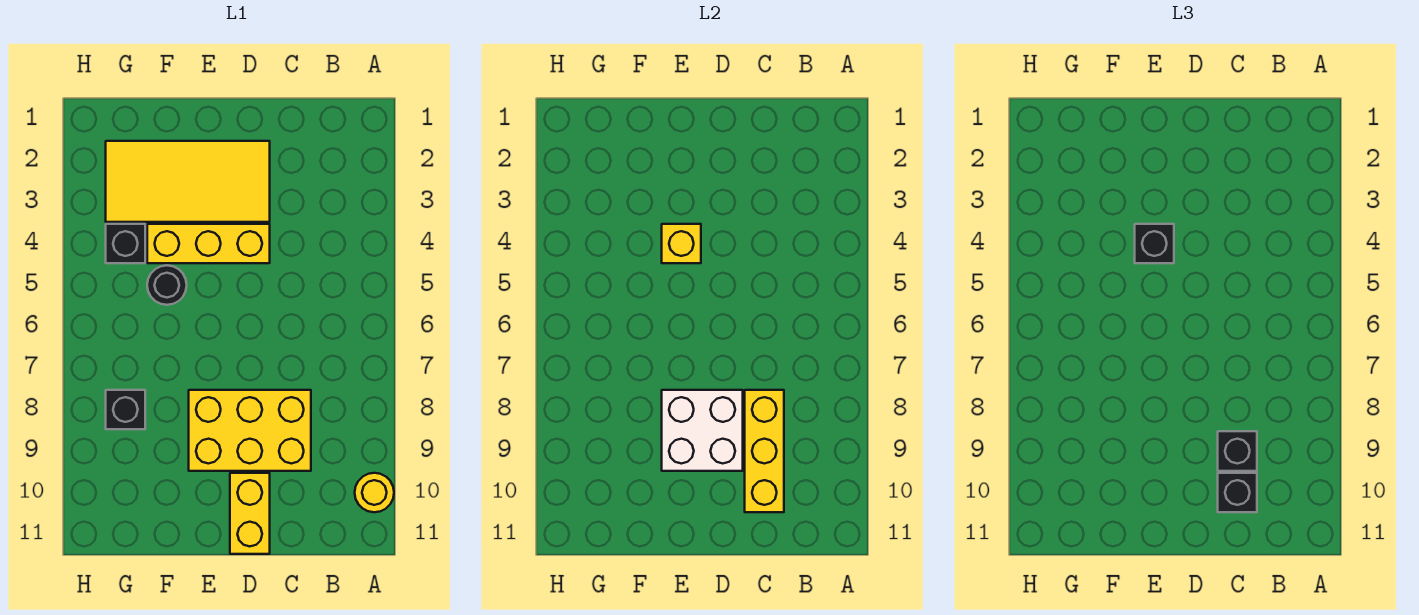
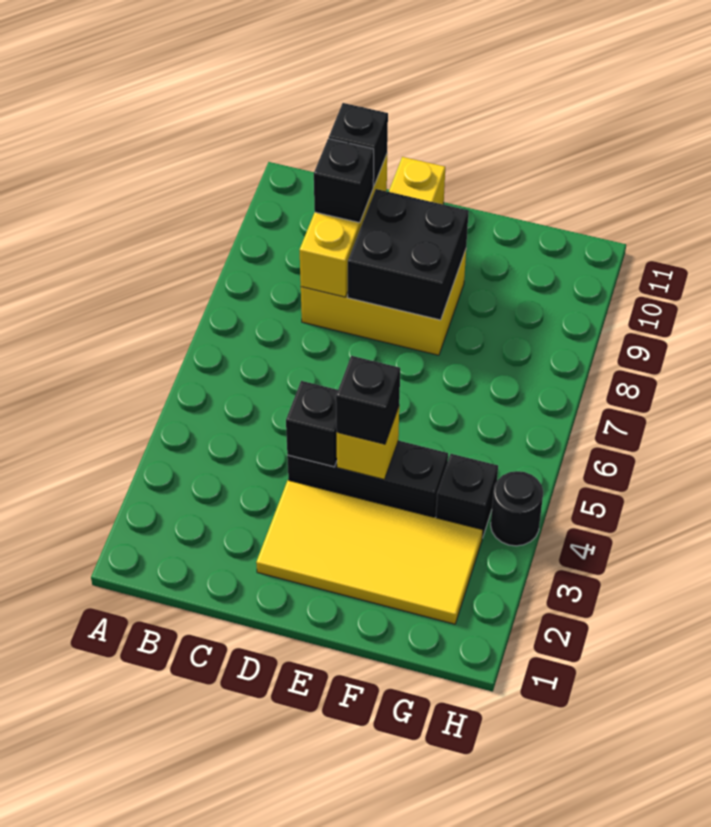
yellow round brick A10 level 1 -> none
yellow brick D4:F4 level 1 -> black brick D4:F4 level 1
white brick D8:E9 level 2 -> black brick D8:E9 level 2
black round brick F5 level 1 -> black round brick H4 level 1
black brick G8 level 1 -> black brick D4 level 2

